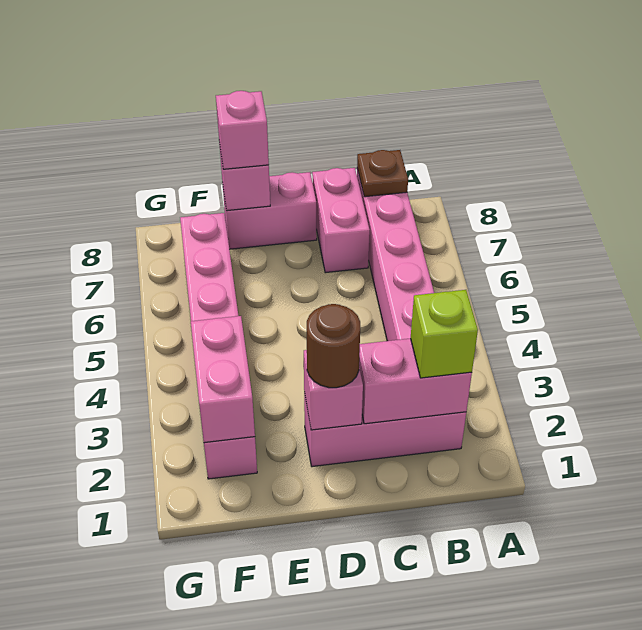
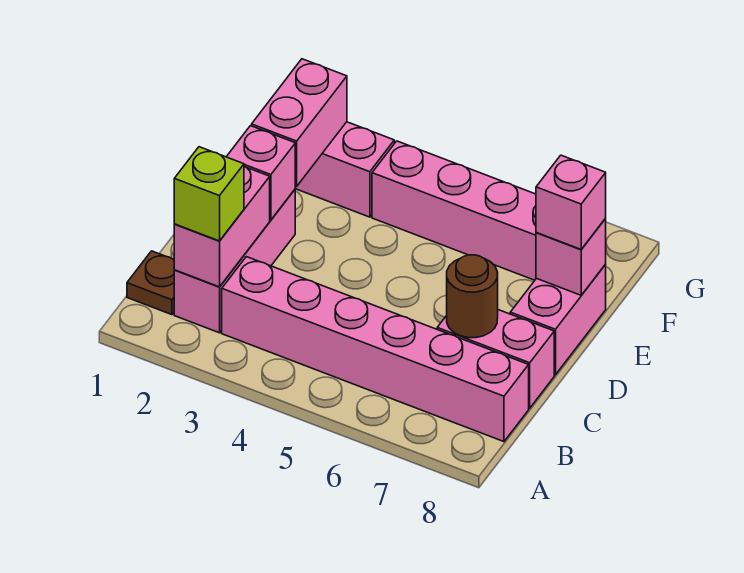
brown plate B8 level 2 -> brown plate B1 level 1
brown round brick D2 level 3 -> brown round brick C7 level 2
pink brick F2:F3 level 2 -> pink brick E2:F2 level 2

